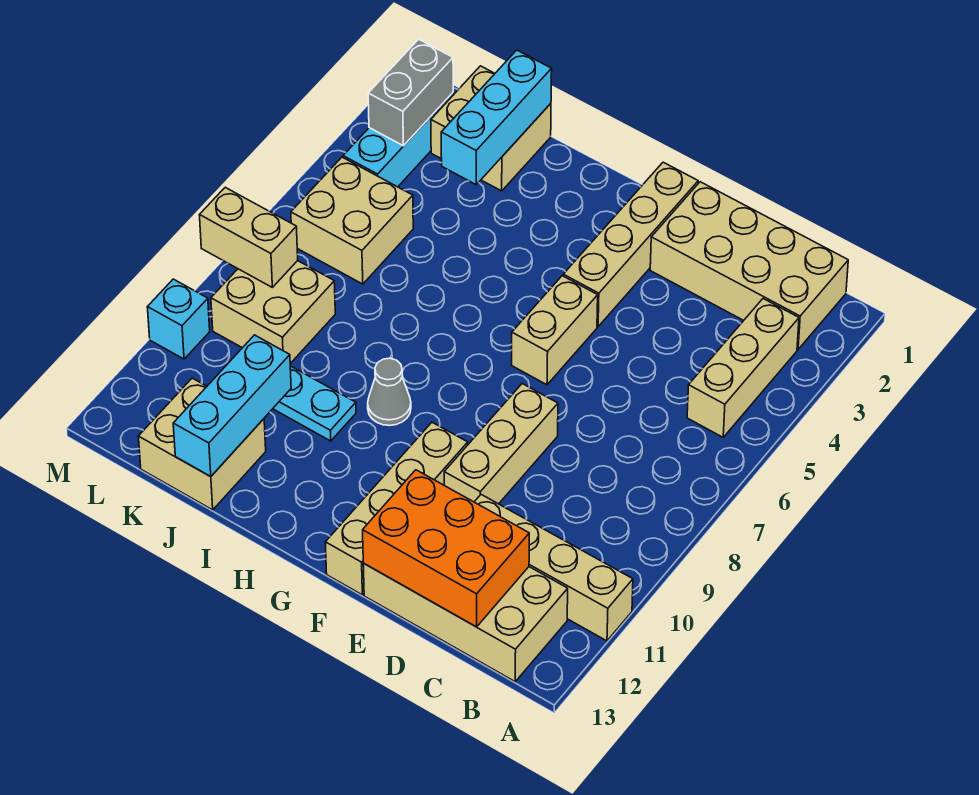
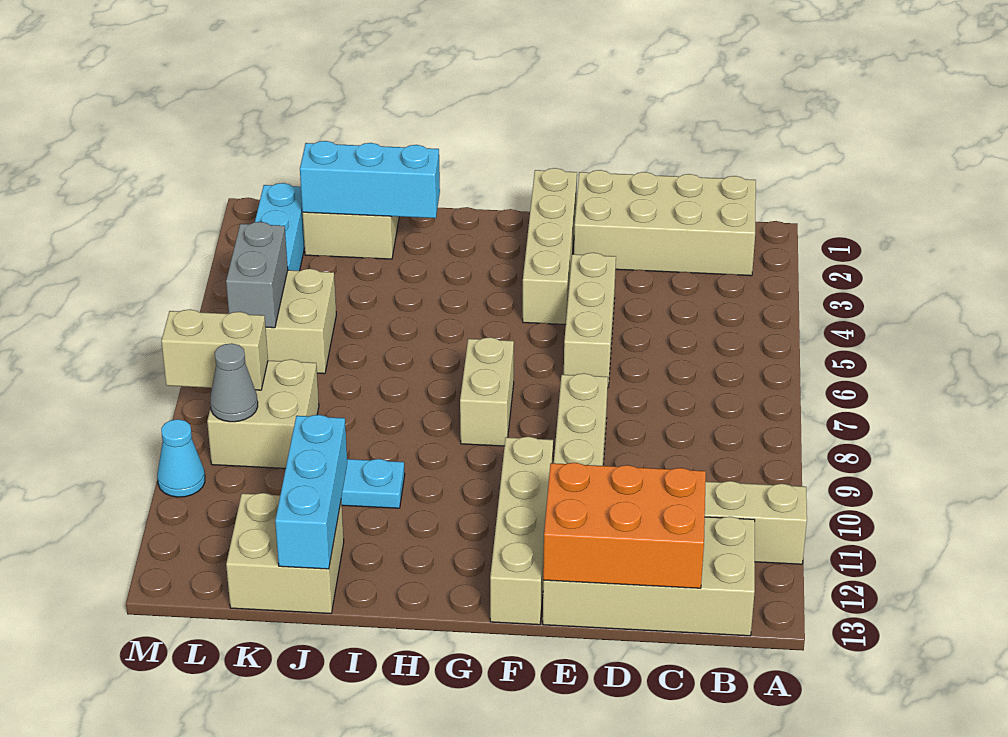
tan brick B3:B5 level 1 -> tan brick E4:E6 level 1
tan brick F5:F6 level 1 -> tan brick G7:G8 level 1
grey cone H9 level 1 -> grey cone L9 level 2
cyan brick J1:J3 level 2 -> cyan brick I2:K2 level 2
grey brick L2:L3 level 2 -> grey brick L5:L6 level 2
cyan brick M10 level 1 -> cyan cone M10 level 1

